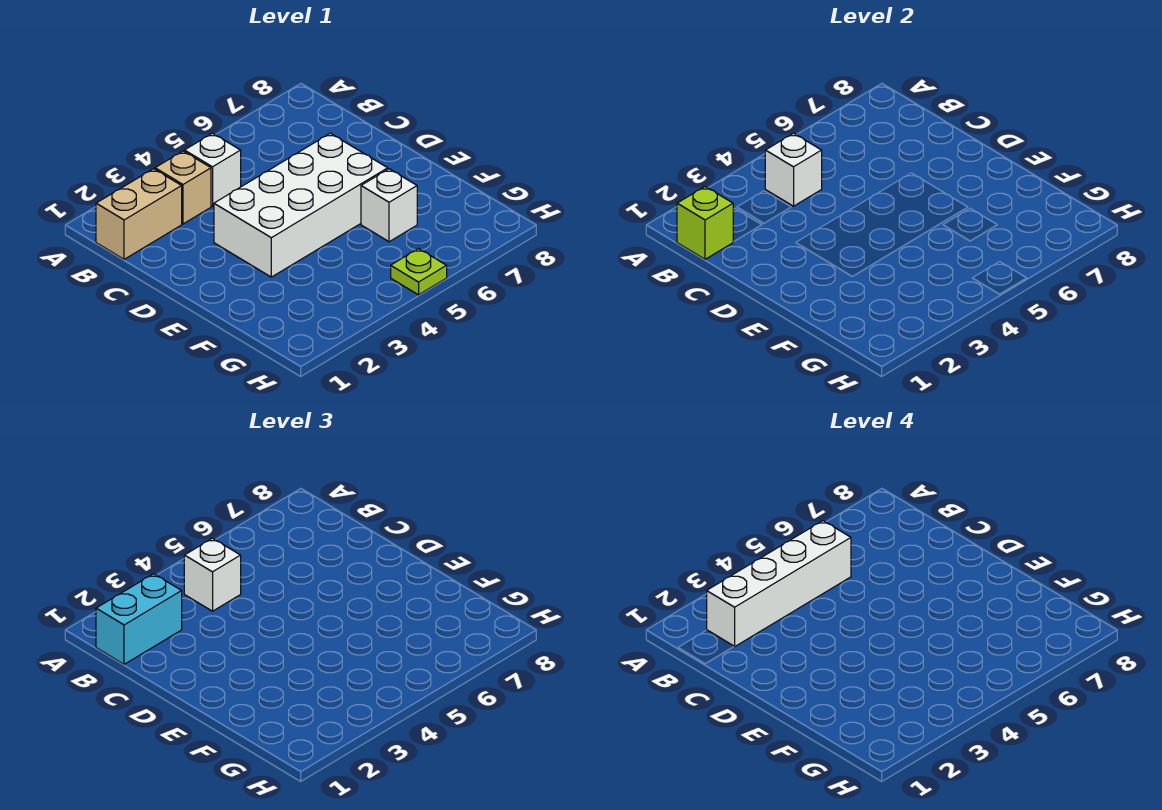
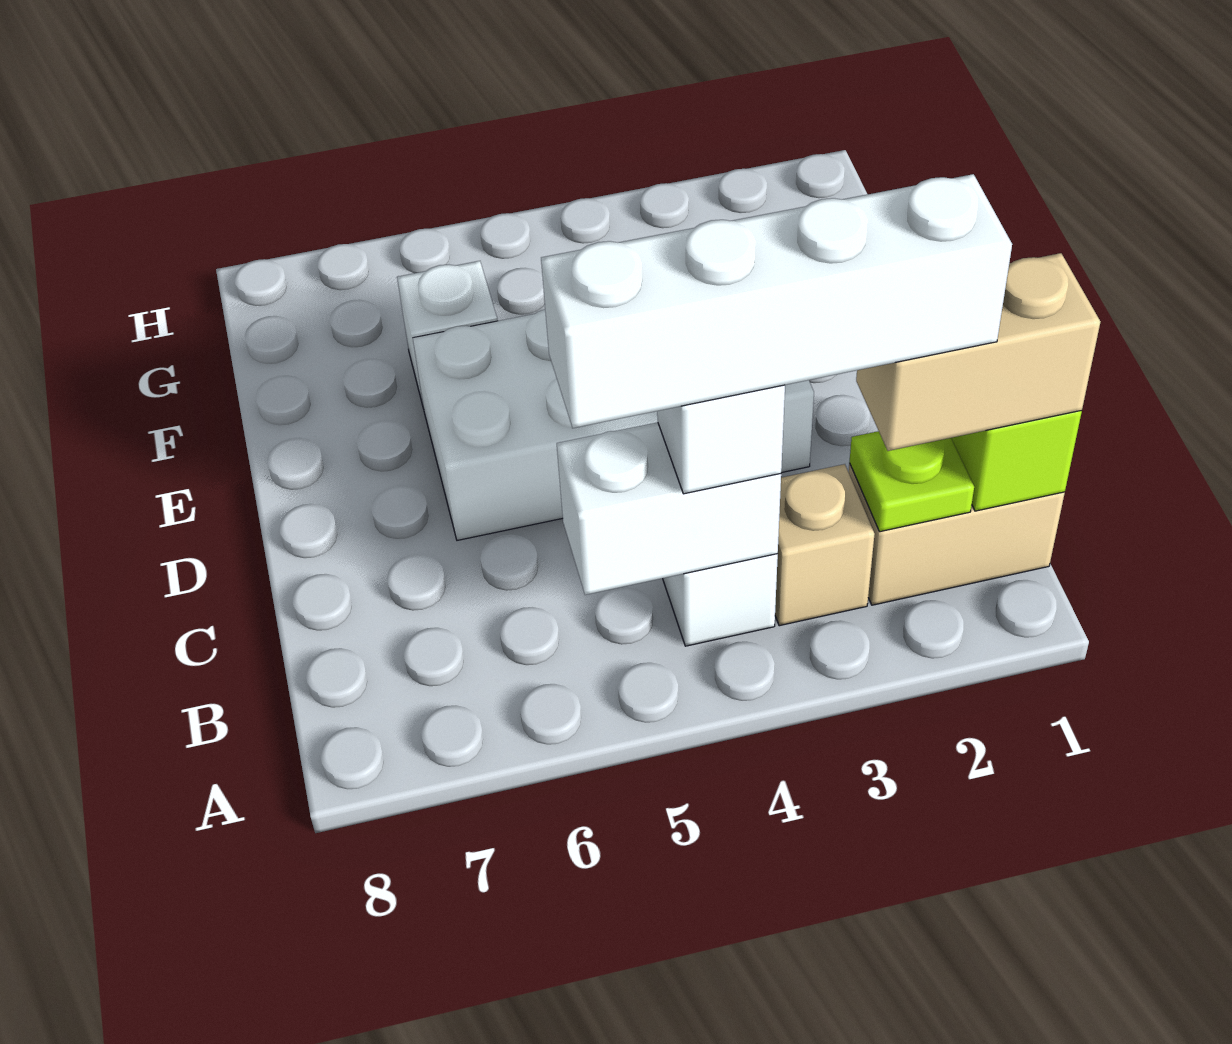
cyan brick B1:B2 level 3 -> tan brick B1:B2 level 3
white brick B4 level 2 -> white brick B4:B5 level 2
lime plate H5 level 1 -> lime plate B2 level 2

